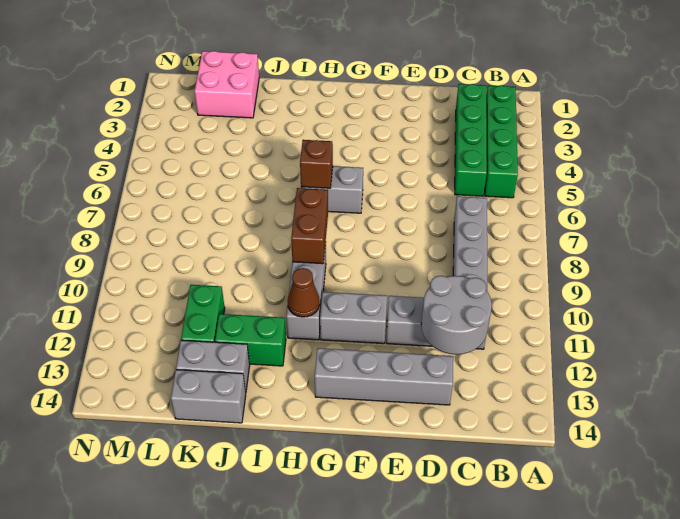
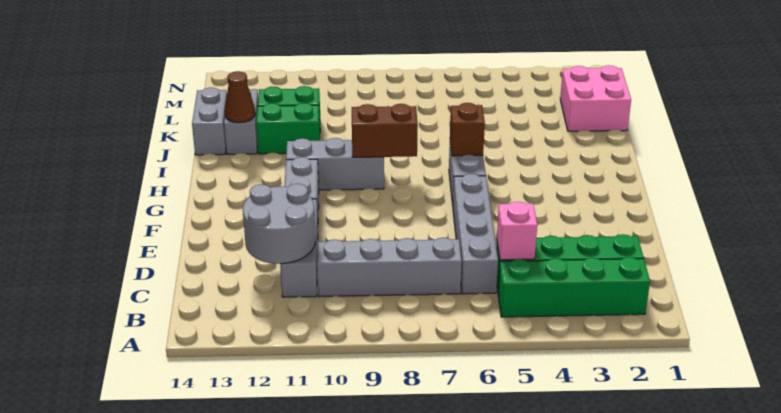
none -> pink brick C5 level 2
grey brick D13:G13 level 1 -> grey brick C6:F6 level 1
brown cone H11 level 2 -> brown cone J13 level 2
green brick I12:J12 level 1 -> green brick J11:J12 level 1

